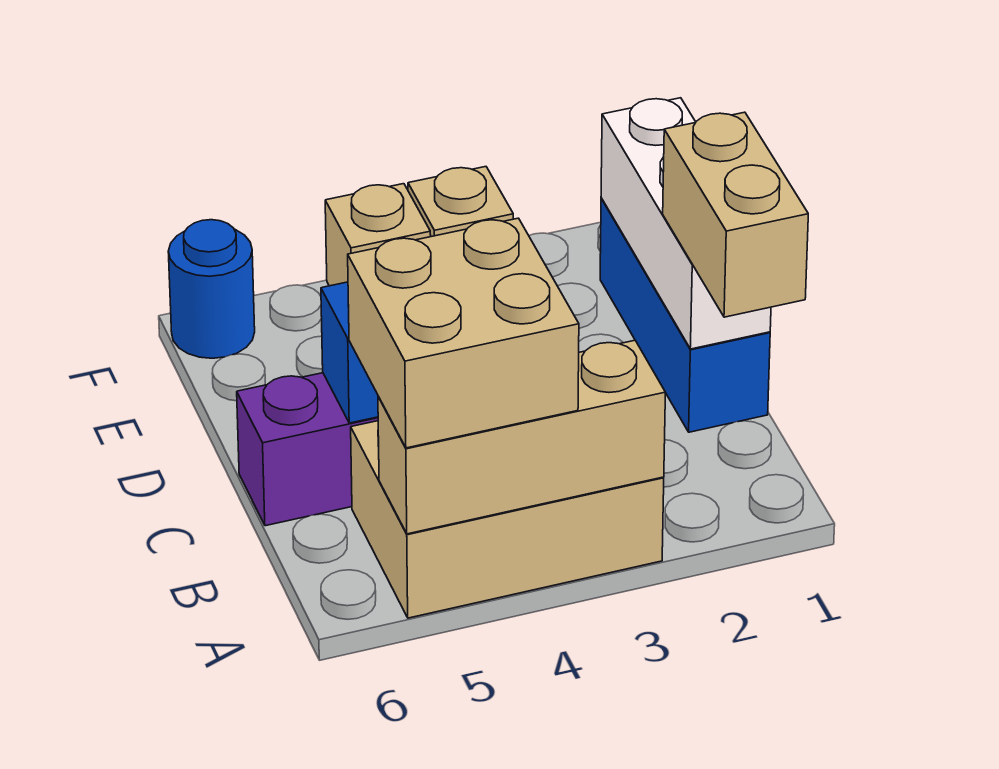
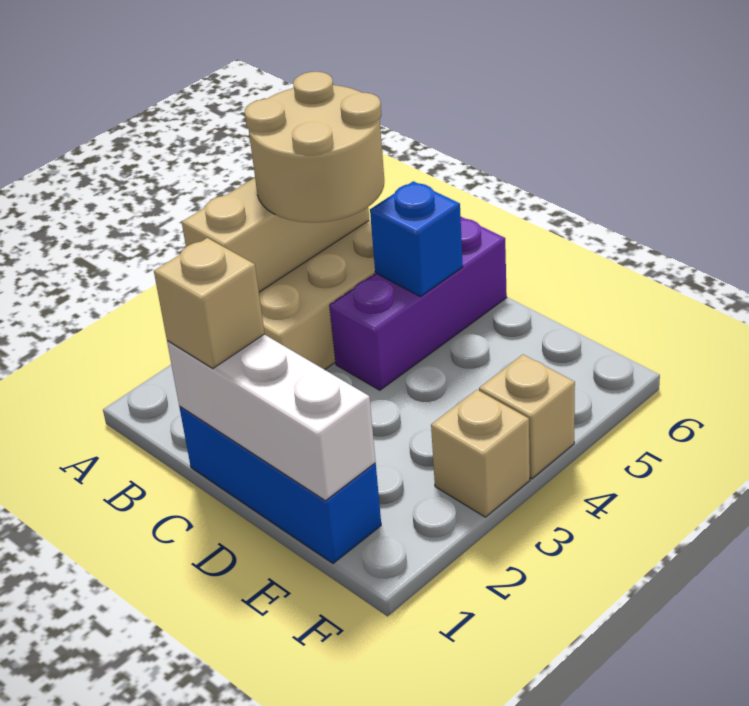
tan brick A4:B5 level 3 -> tan round brick A4:B5 level 3
tan brick B1:C1 level 3 -> tan brick C1 level 3
blue round brick F6 level 1 -> none

